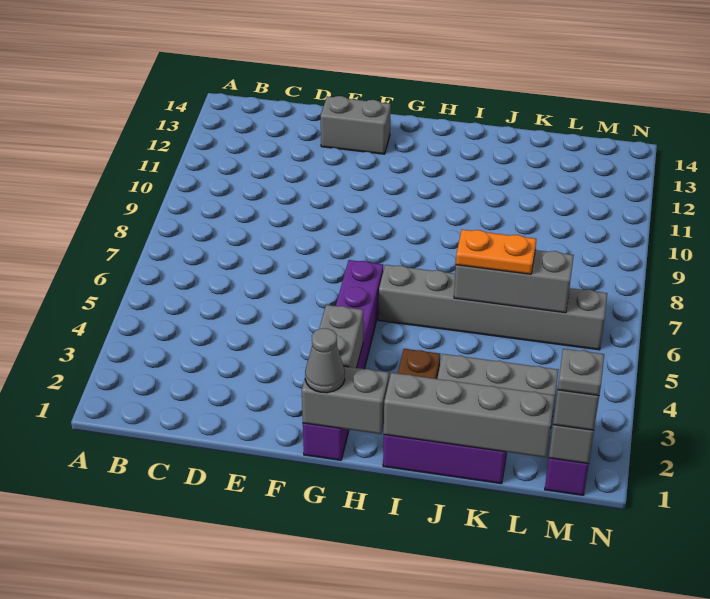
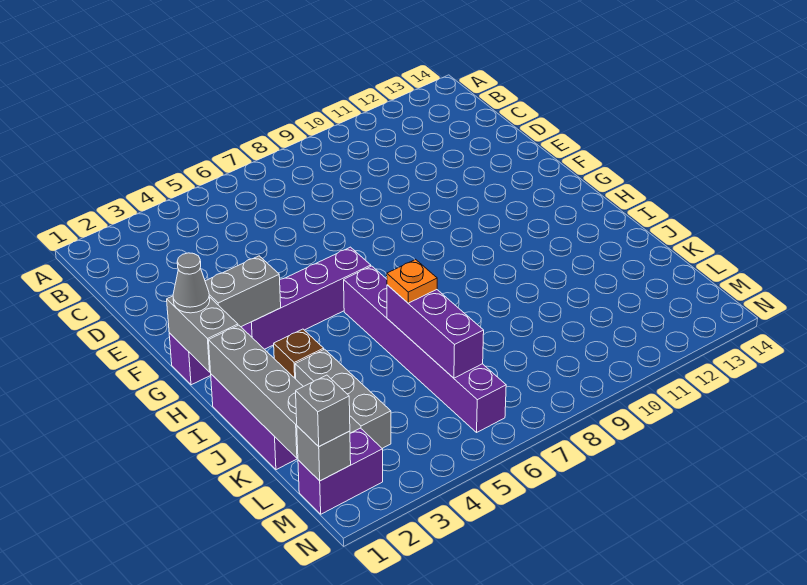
grey brick E13:F13 level 1 -> none
grey brick H6:M6 level 1 -> purple brick H6:M6 level 1
grey brick J6:L6 level 2 -> purple brick J6:L6 level 2
orange plate J6:K6 level 3 -> orange plate J6 level 3
grey plate M1 level 4 -> none

